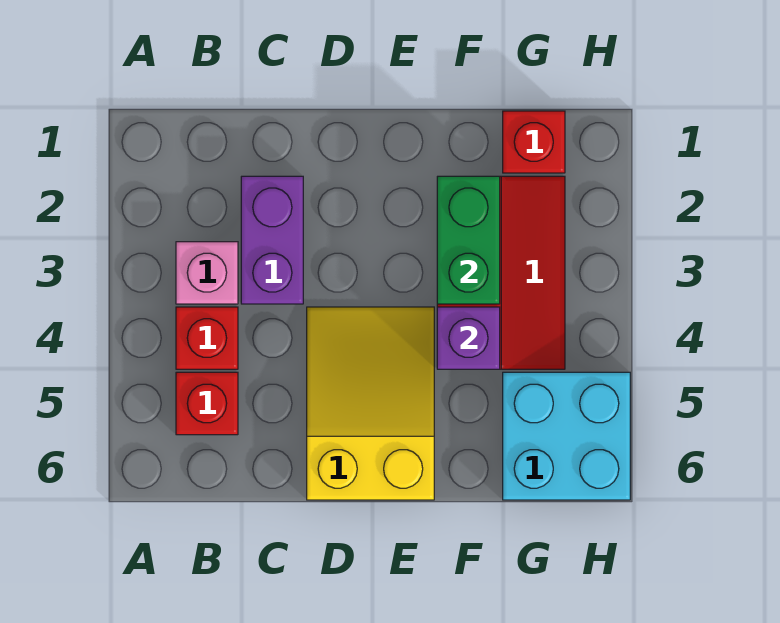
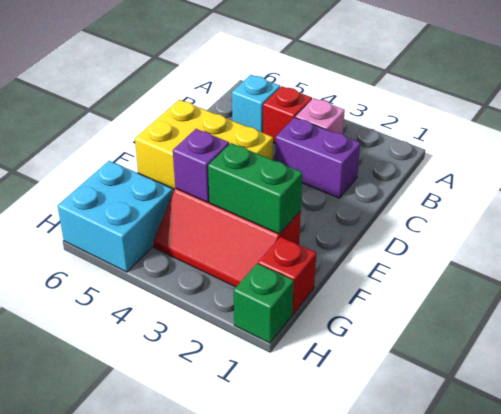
red brick B5 level 1 -> cyan brick B5 level 1
yellow slope D4:E6 level 1 top 6 -> yellow brick D4:E6 level 1
none -> green brick H1 level 1

